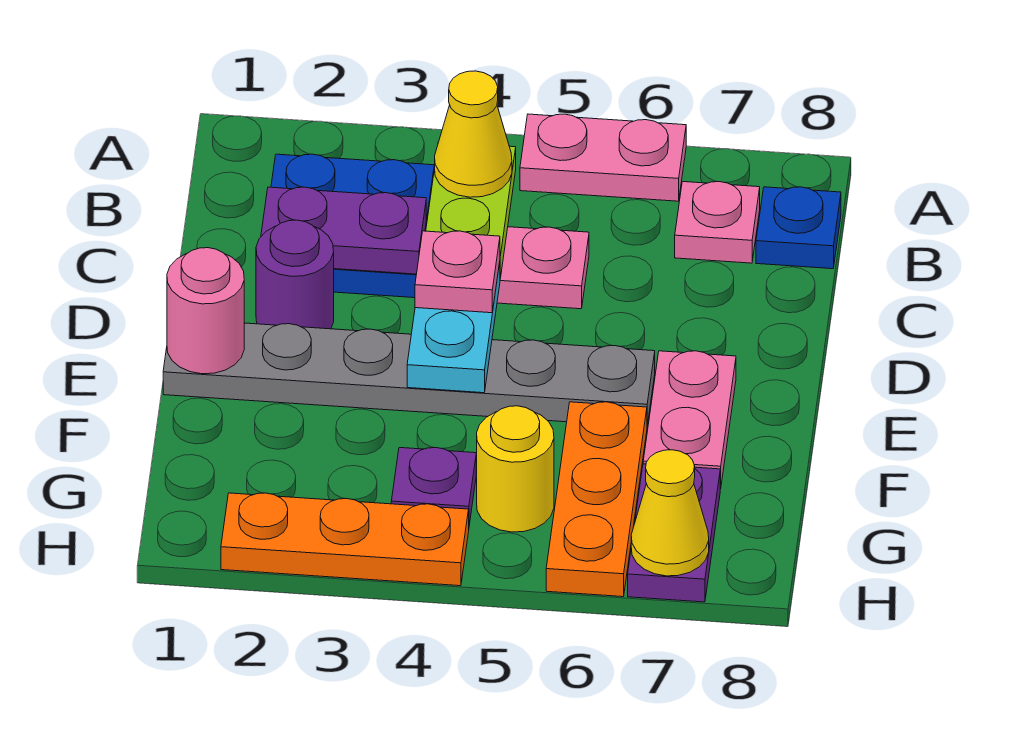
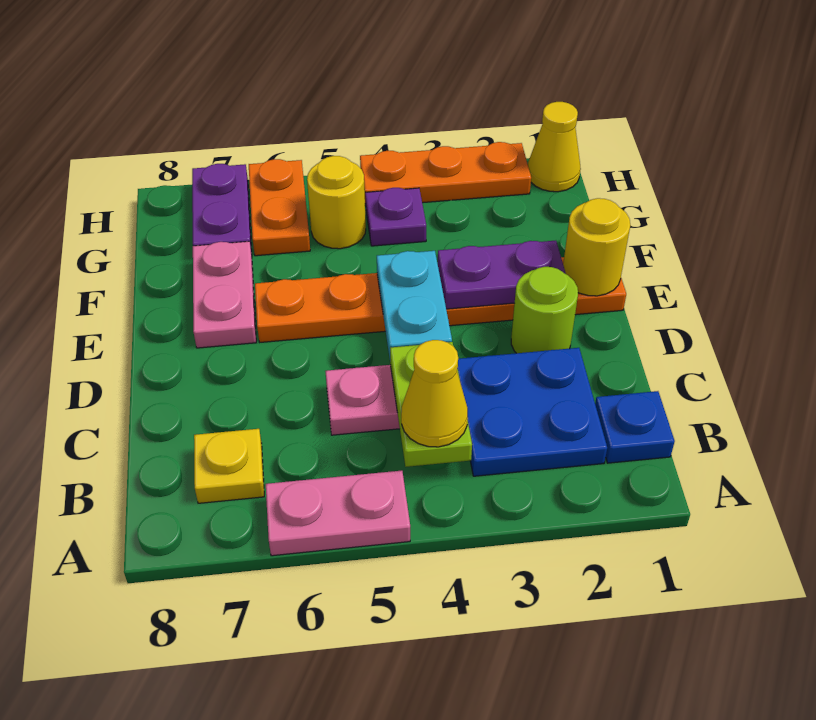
pink plate B7 level 1 -> yellow plate B7 level 1
blue plate B8 level 1 -> blue plate B1 level 1
purple plate C2:C3 level 2 -> purple plate E2:E3 level 2
purple round brick D2 level 1 -> lime round brick D2 level 1
pink plate D4 level 3 -> none
grey plate E1:E6 level 1 -> orange plate E1:E6 level 1
pink round brick E1 level 2 -> yellow round brick E1 level 2
orange plate F6:H6 level 1 -> orange plate G6:H6 level 1
yellow cone H7 level 2 -> yellow cone H1 level 1

